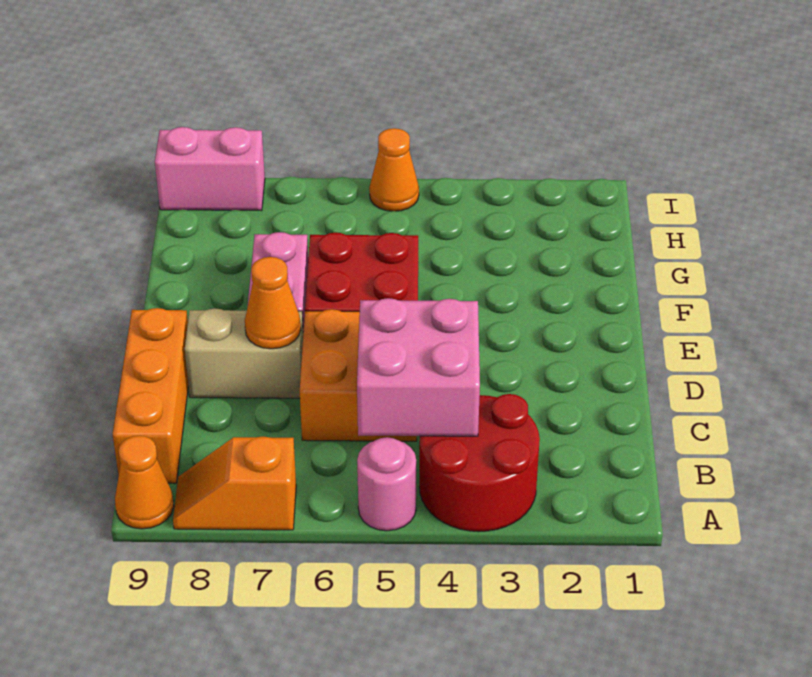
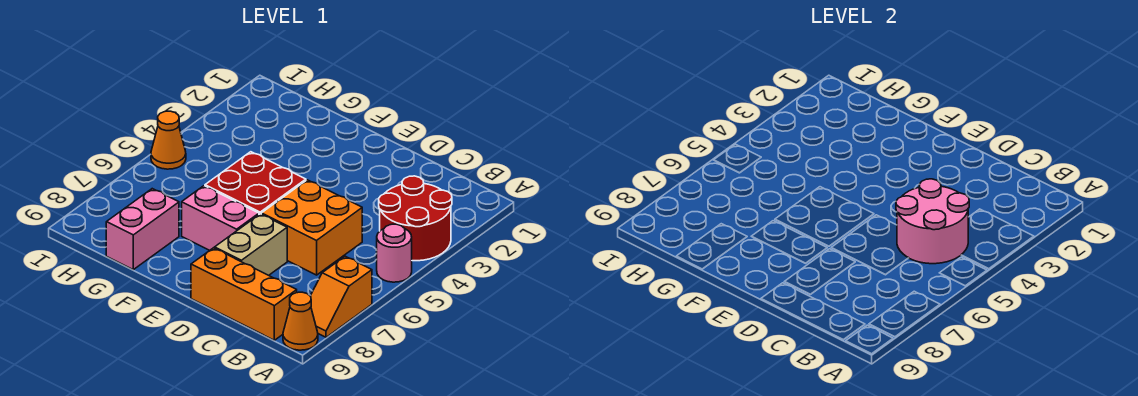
pink brick B4:C5 level 2 -> pink round brick B4:C5 level 2
orange cone D7 level 2 -> none
pink brick I8:I9 level 1 -> pink brick G8:G9 level 1

